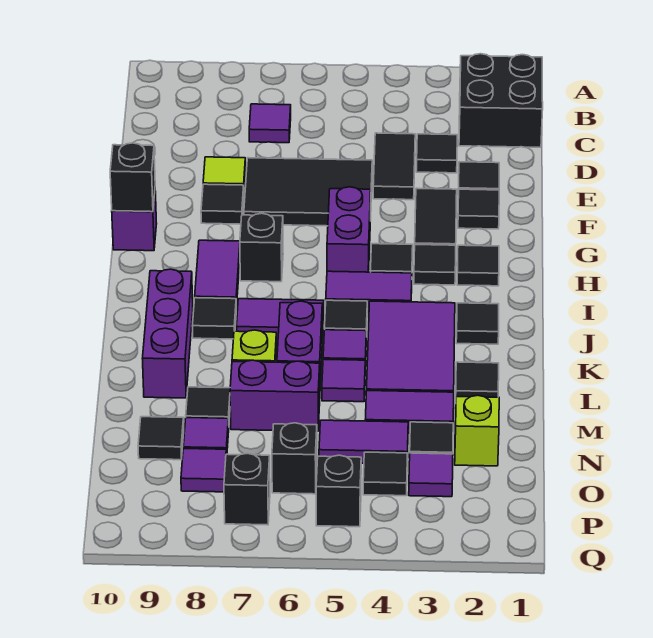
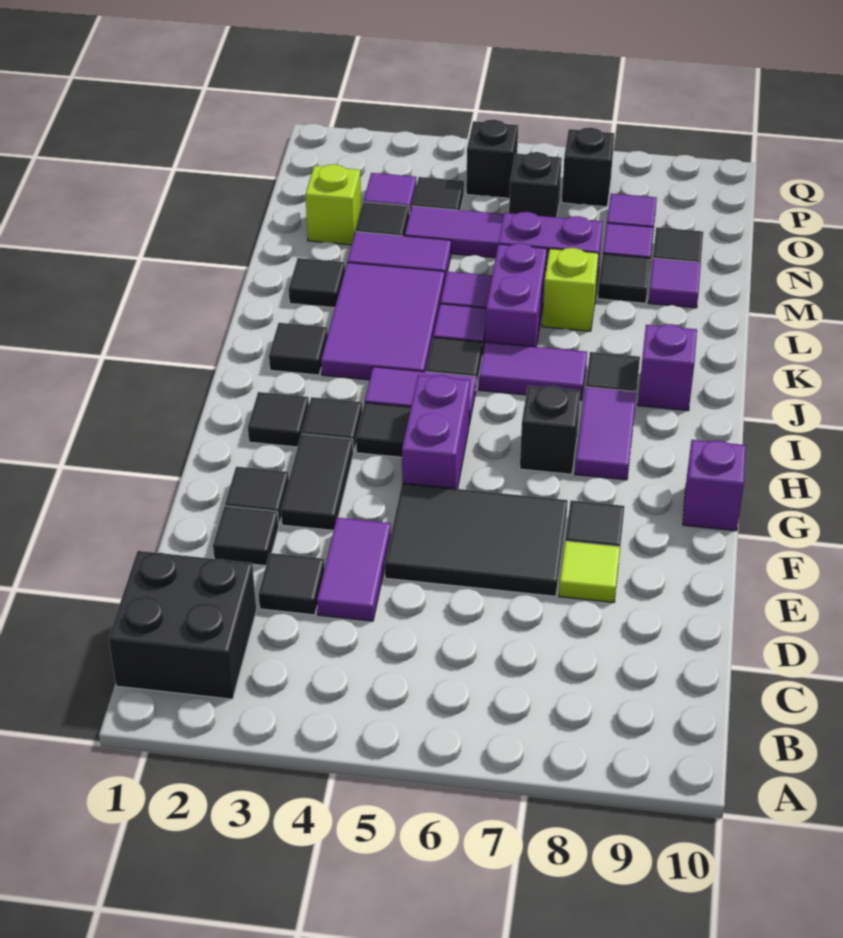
purple tile C7 level 1 -> purple tile M9 level 1
black tile D4:E4 level 1 -> purple tile D4:E4 level 1
black brick G10 level 2 -> none
purple brick J9:L9 level 1 -> purple brick J9 level 1

